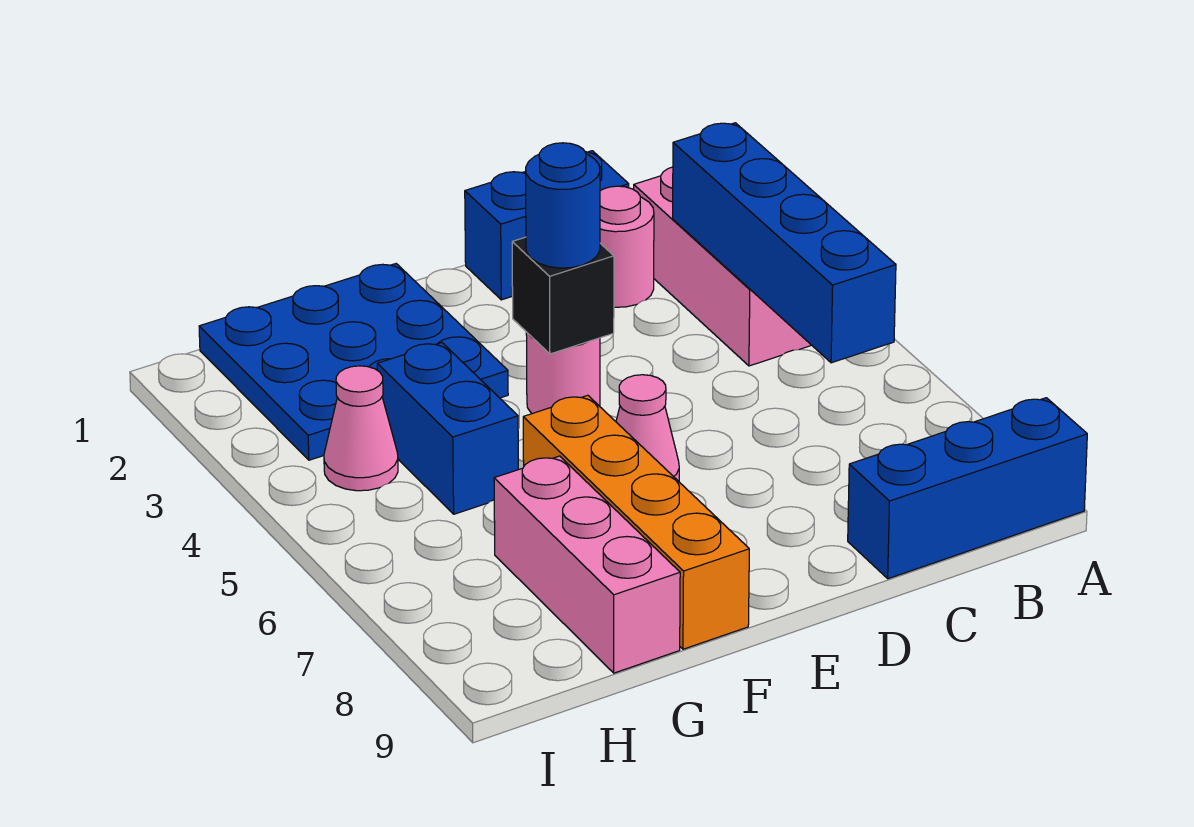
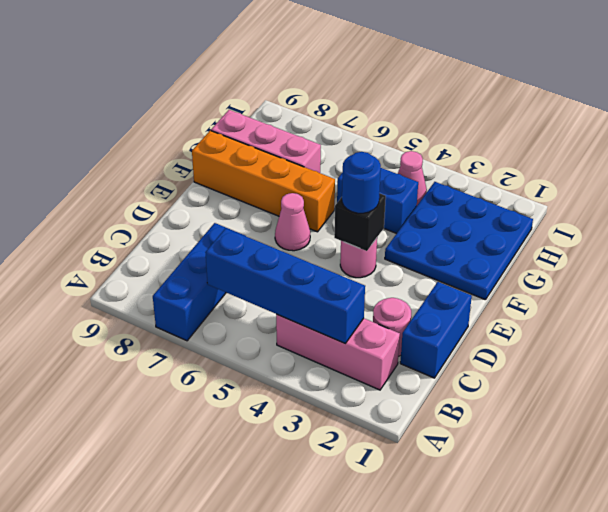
blue brick A9:C9 level 1 -> blue brick A7:C7 level 1

